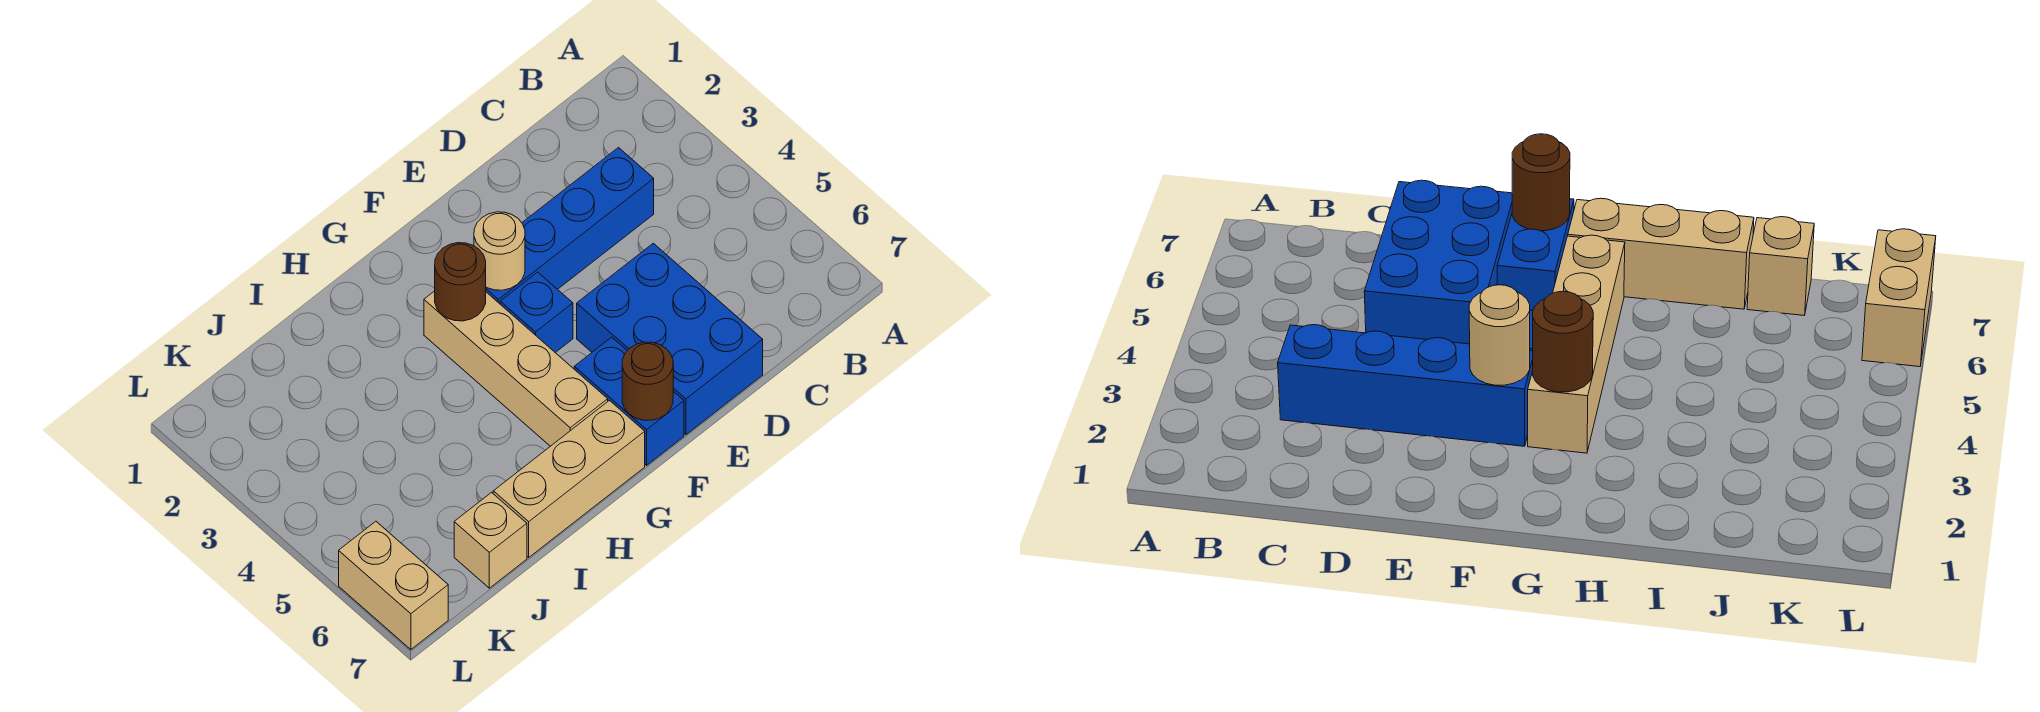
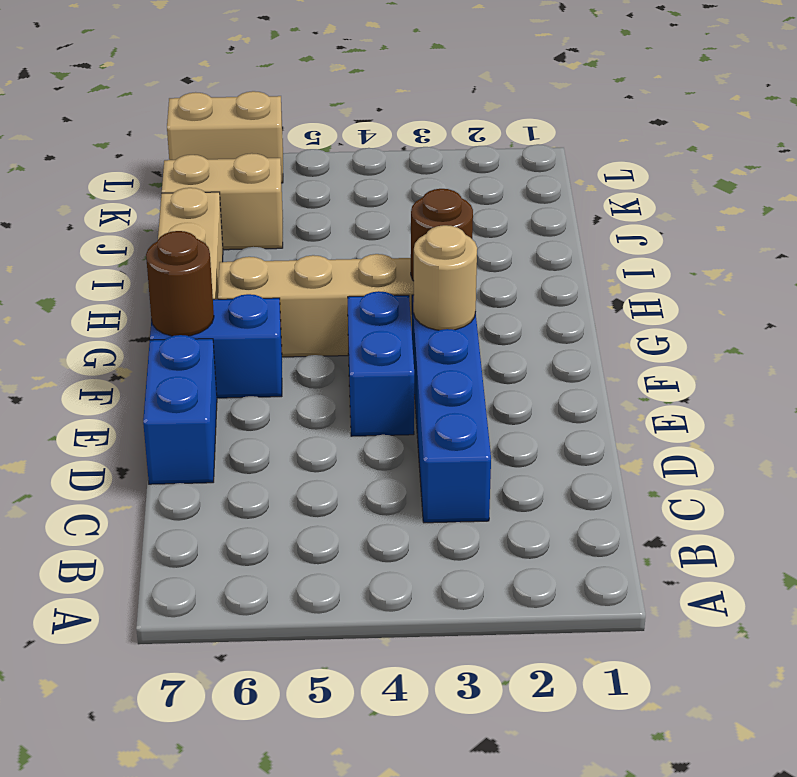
blue brick D5:E7 level 1 -> blue brick D7:E7 level 1
blue brick F4 level 1 -> blue brick E4:F4 level 1
tan brick J7 level 1 -> tan brick J6:J7 level 1

